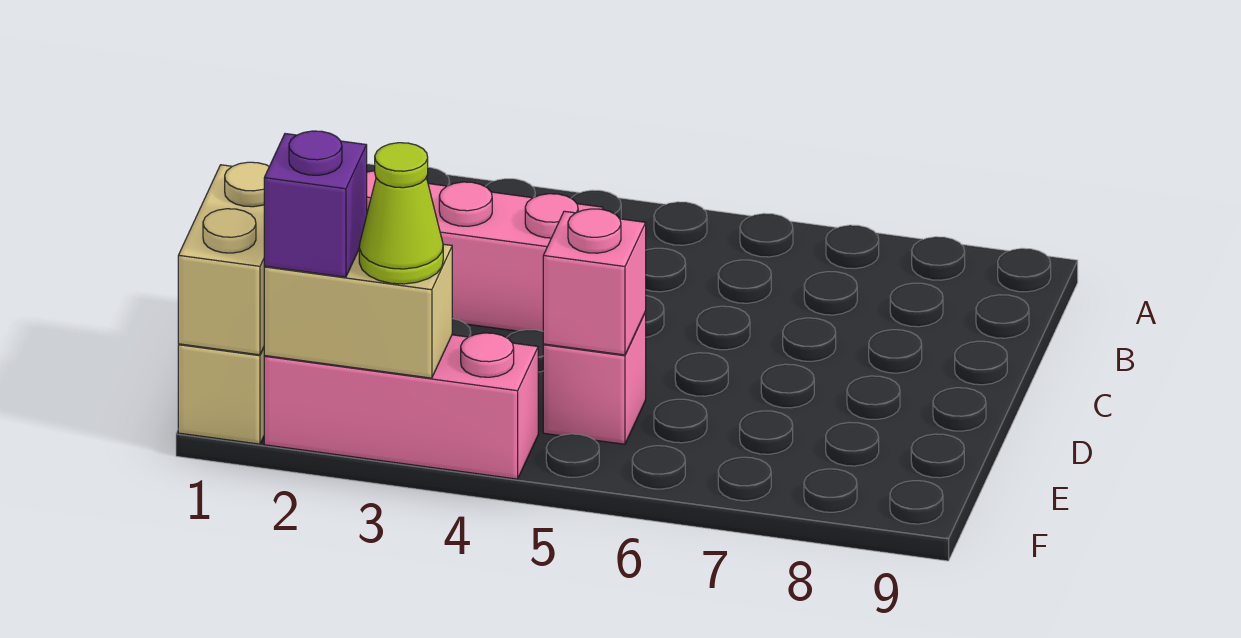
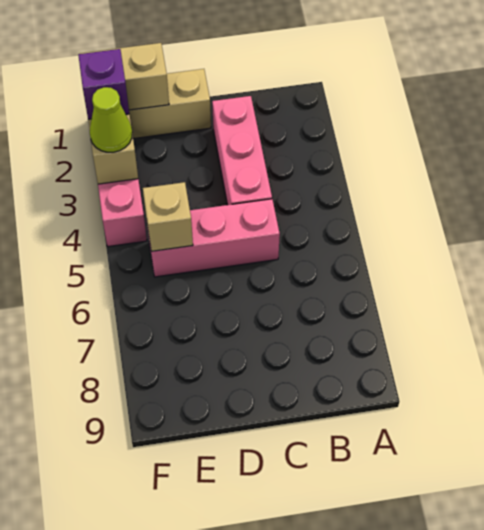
pink brick E5 level 1 -> pink brick C5:E5 level 1
pink brick E5 level 2 -> tan brick E5 level 2

